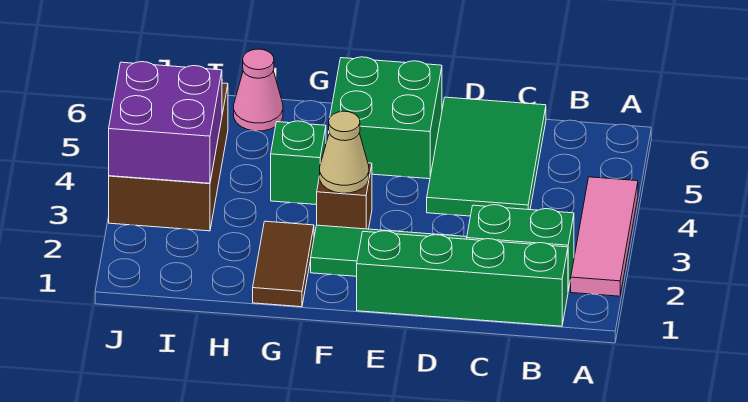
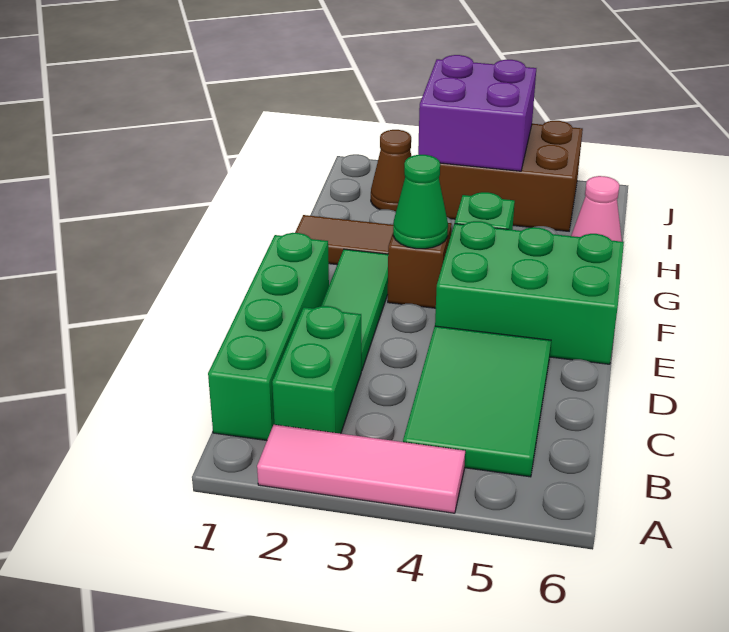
green tile C4:D6 level 1 -> green tile B4:D5 level 1
green brick E5:F6 level 1 -> green brick E4:F6 level 1
tan cone F3 level 2 -> green cone F3 level 2
none -> brown cone I2 level 1

